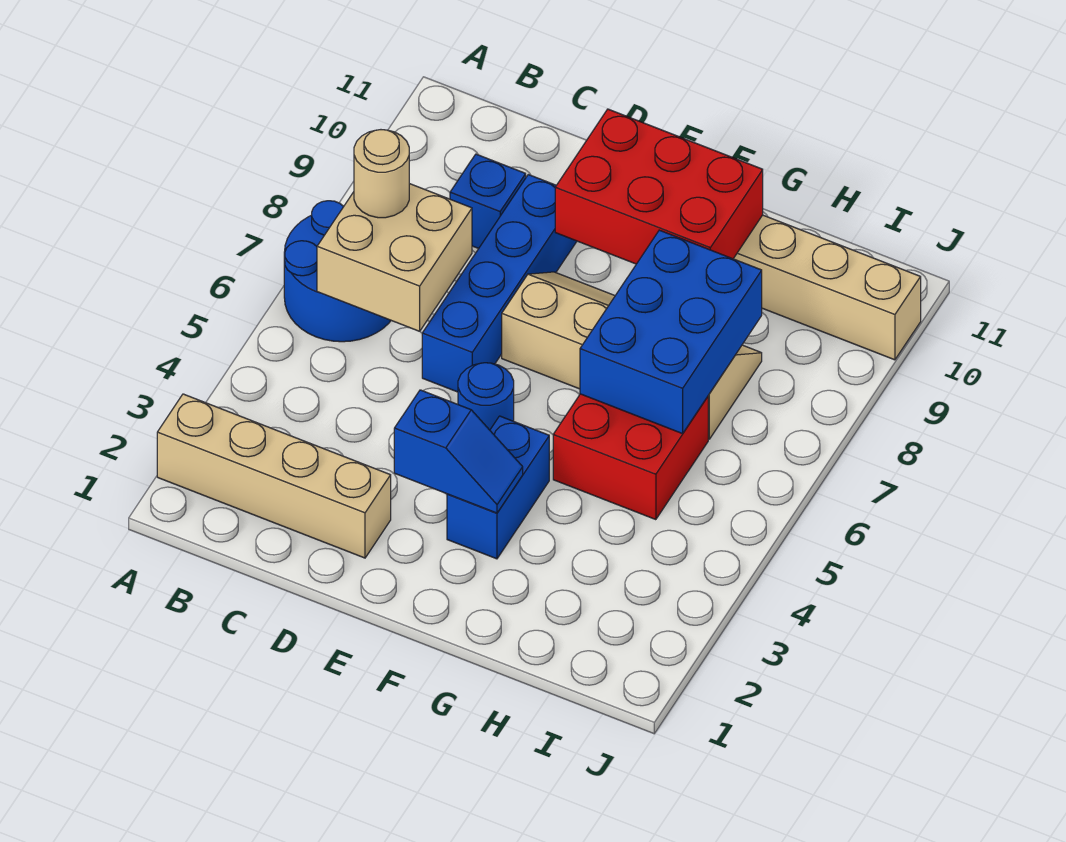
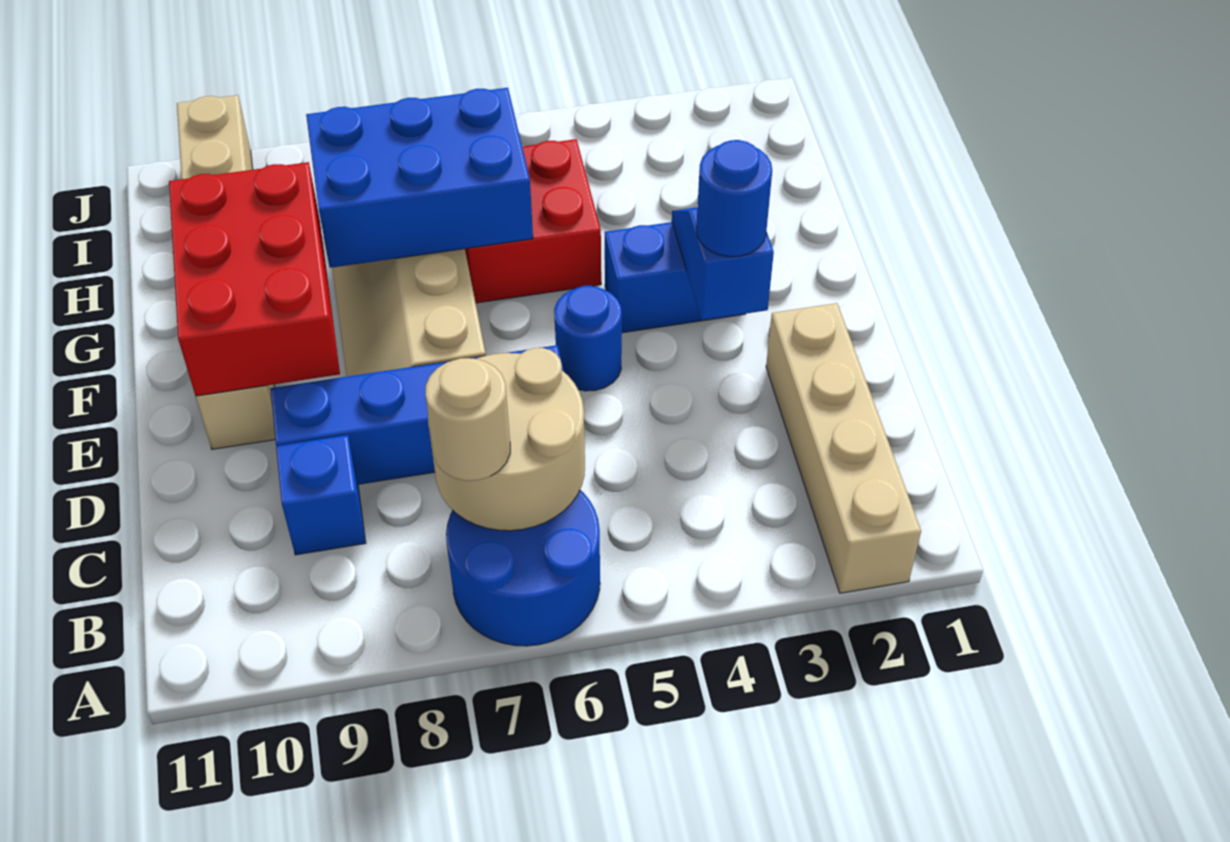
tan brick B6:C7 level 2 -> tan round brick B6:C7 level 2
none -> blue round brick E3 level 3

